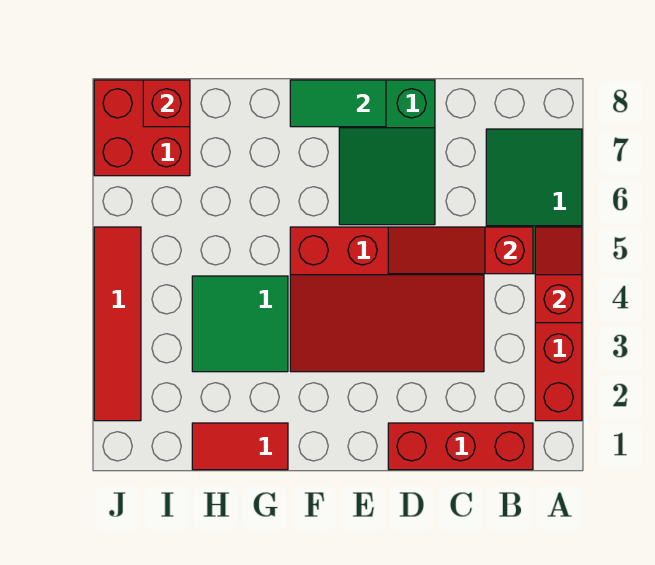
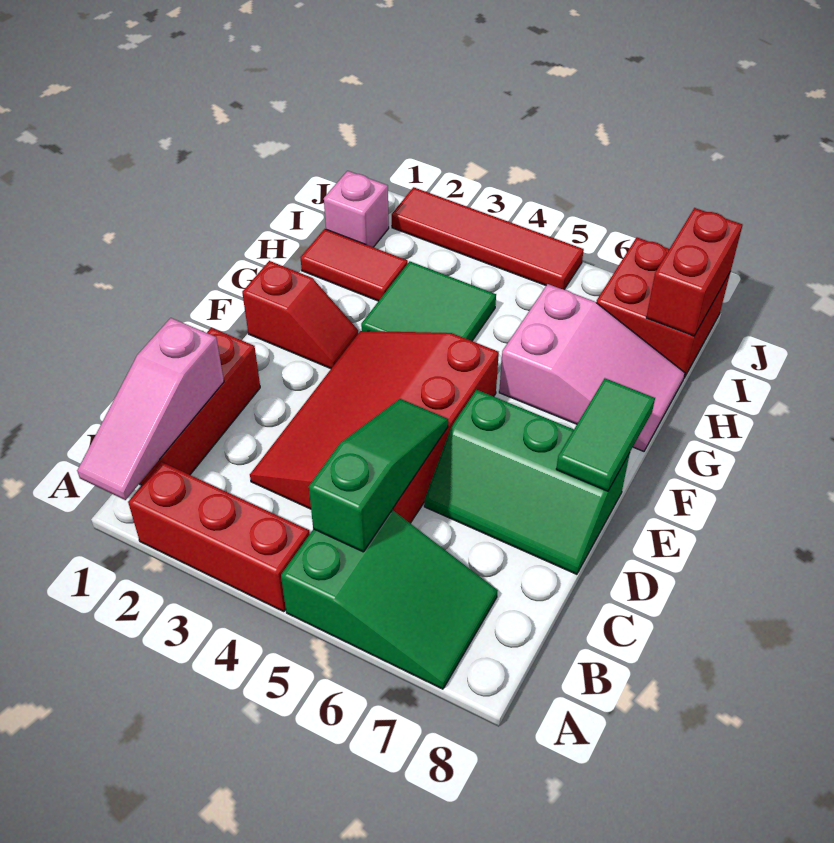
none -> pink slope A1:C1 level 2 top C
red slope A4:A5 level 2 top 4 -> red slope F1:F2 level 1 top 1
red slope B5:D5 level 2 top B -> green slope B5:D5 level 2 top B
green slope D6:E8 level 1 top 8 -> green slope D6:E8 level 1 top E
red tile G1:H1 level 1 -> red tile H1:H2 level 1
none -> pink slope G6:H8 level 1 top 6
none -> pink brick I1 level 1
red brick I8 level 2 -> red brick I8:J8 level 2

